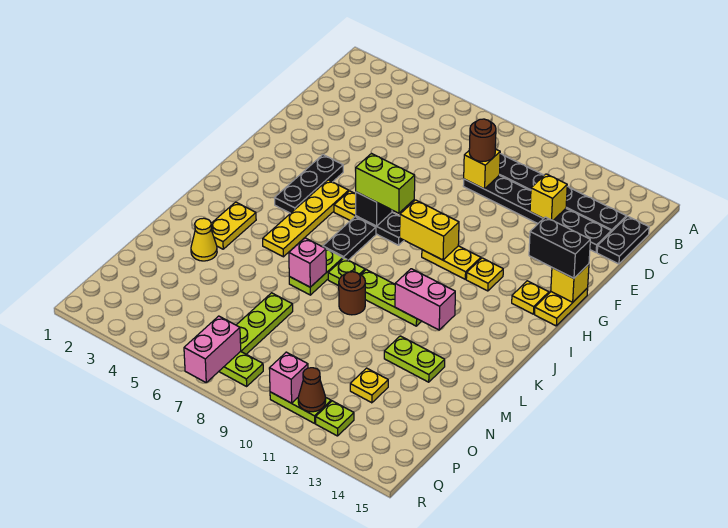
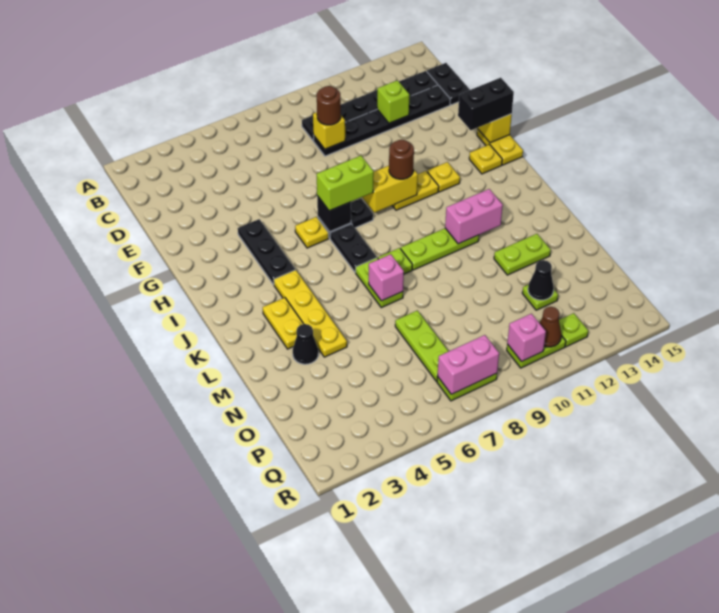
yellow brick D12 level 2 -> lime brick D12 level 2
yellow plate H5:K5 level 1 -> yellow plate J4:M4 level 1
brown round brick L9 level 1 -> brown round brick H10 level 3
yellow cone M3 level 1 -> black cone M3 level 1
yellow plate O12 level 1 -> lime plate O12 level 1
none -> black cone O12 level 2
pink brick Q7:R7 level 2 -> pink brick Q7:Q8 level 2

